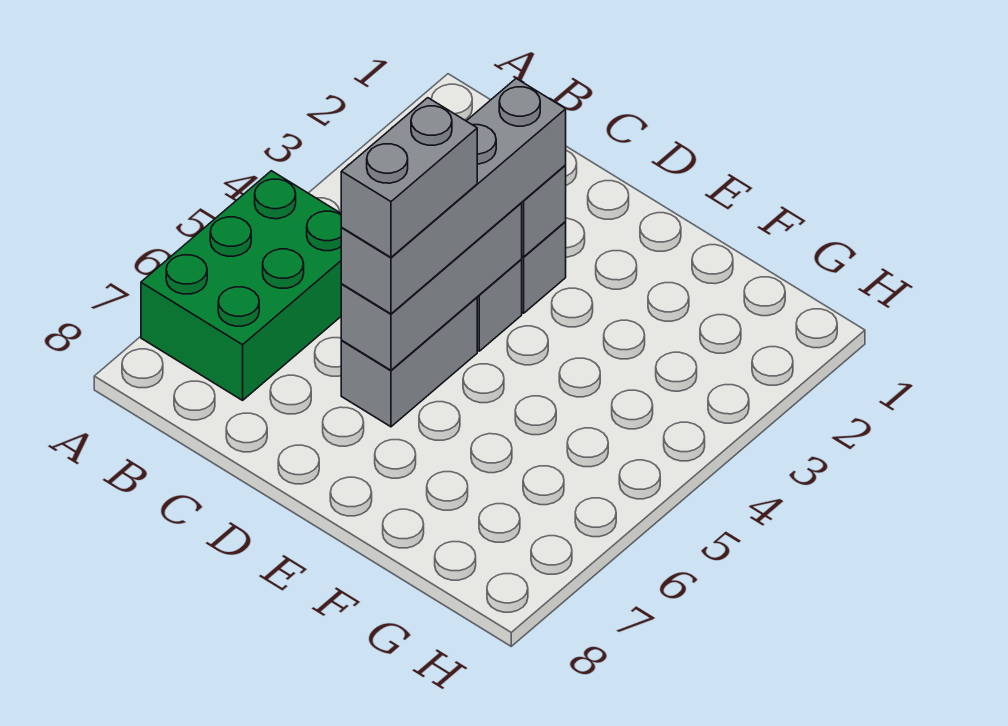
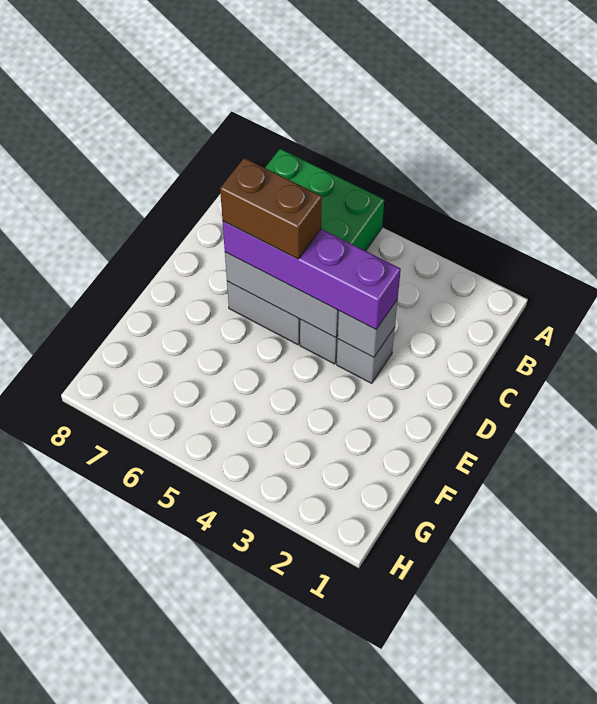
grey brick D3:D6 level 3 -> purple brick D3:D6 level 3
grey brick D5:D6 level 4 -> brown brick D5:D6 level 4

